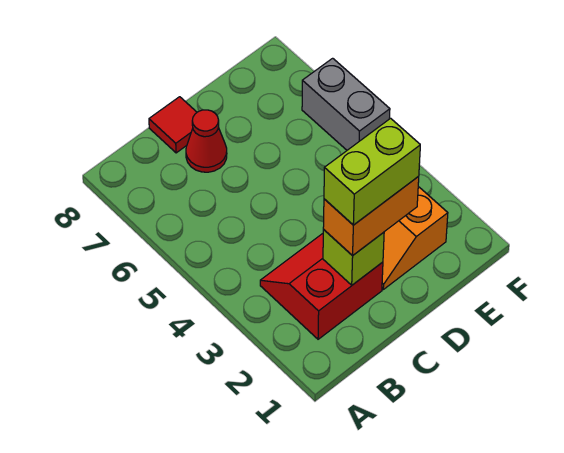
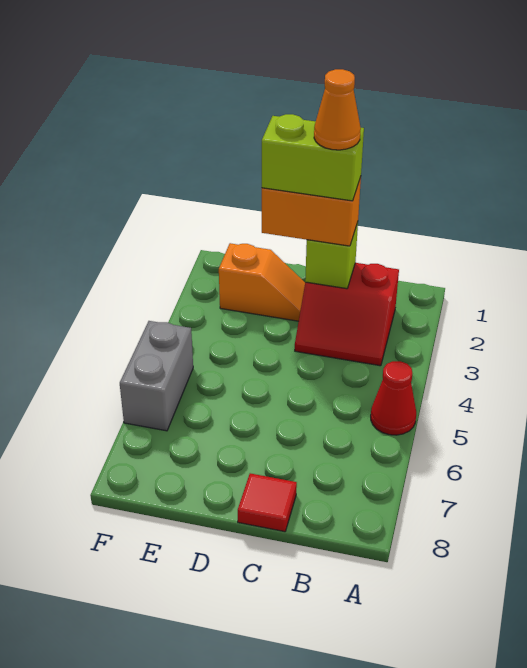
none -> orange cone C2 level 5
red cone C7 level 1 -> red cone A5 level 1

